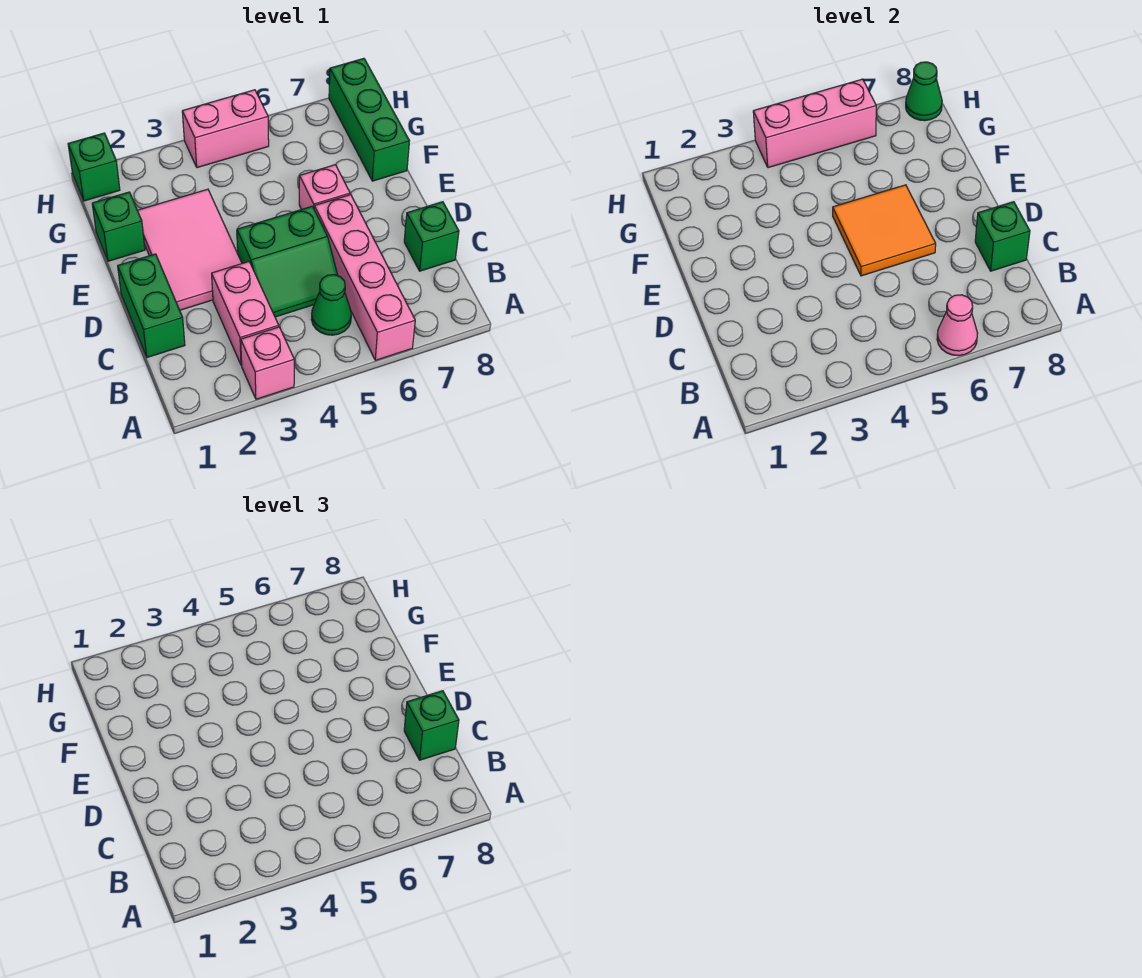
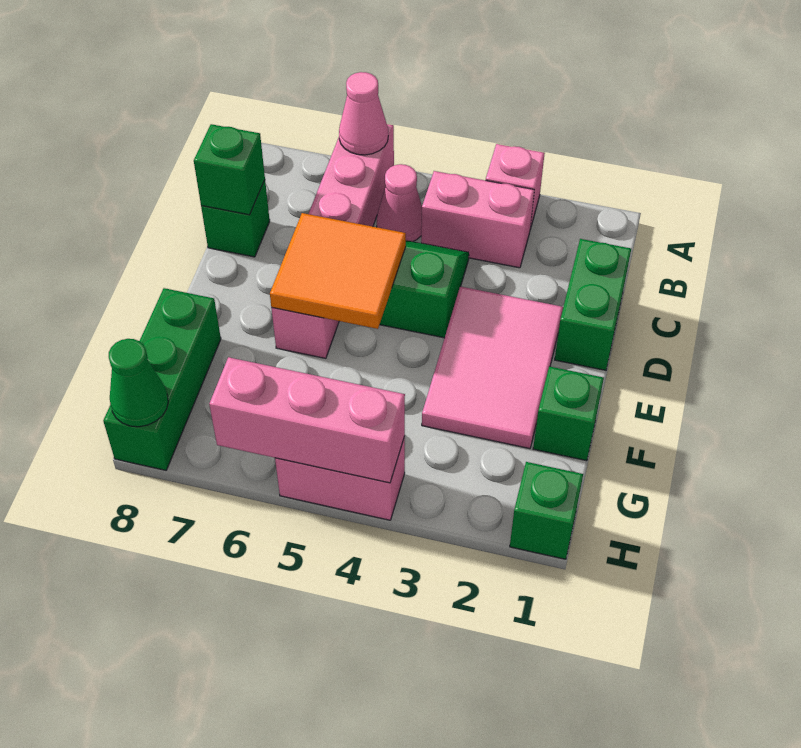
pink brick B3:C3 level 1 -> pink brick B3:B4 level 1
green cone B5 level 1 -> pink cone B5 level 1
green brick C8 level 3 -> none

